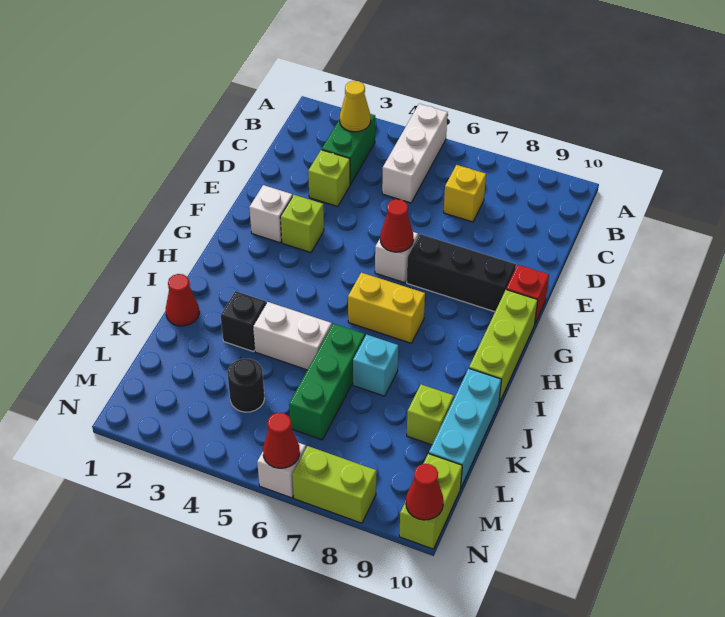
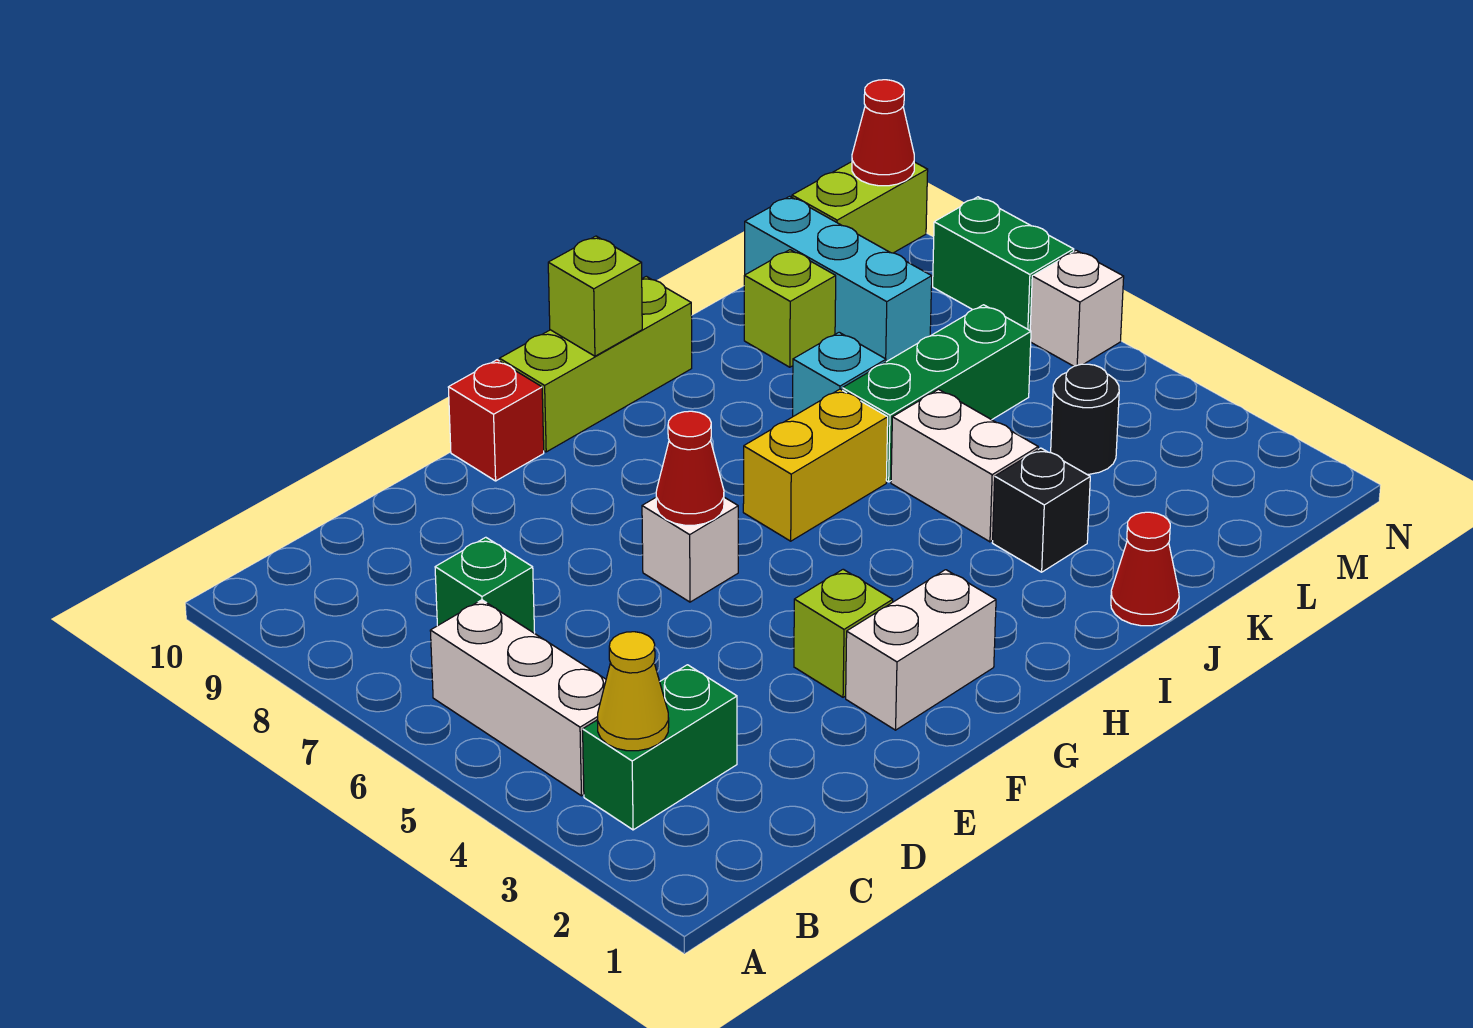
white brick A5:C5 level 1 -> white brick B4:B6 level 1
yellow brick C7 level 1 -> green brick C7 level 1
lime brick D3 level 1 -> lime brick H10 level 2
white brick F2 level 1 -> white brick F2:G2 level 1
black brick F7:F9 level 1 -> none
yellow brick H6:H7 level 1 -> yellow brick H6:I6 level 1
cyan brick J10:L10 level 1 -> cyan brick L8:L10 level 1
red cone N6 level 2 -> none
lime brick N7:N8 level 1 -> green brick N7:N8 level 1

